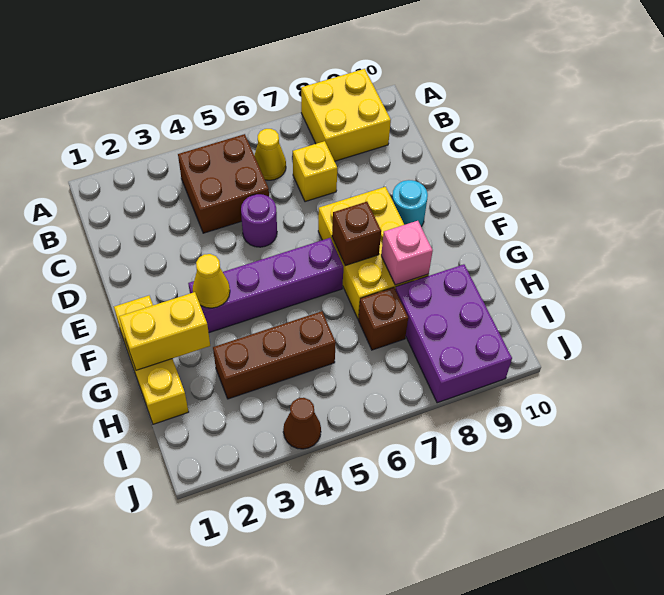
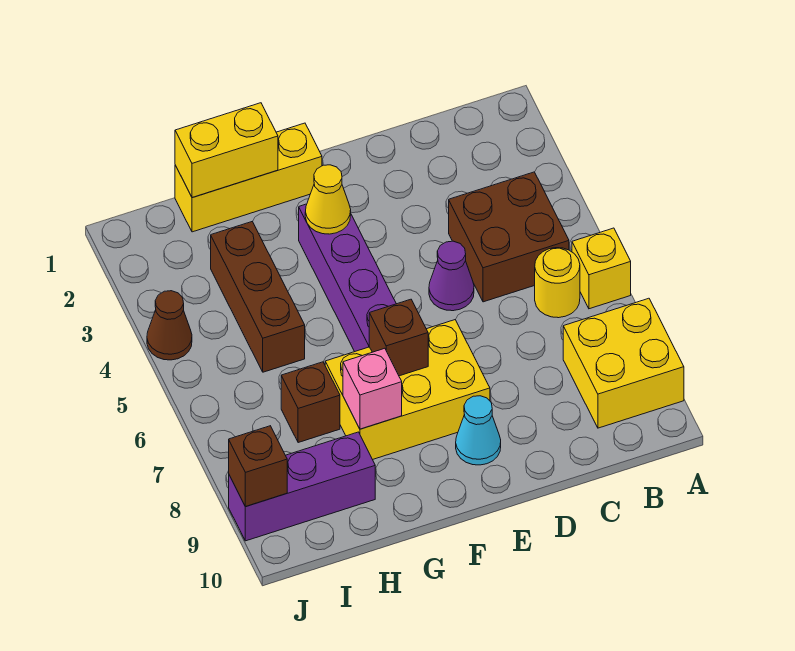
yellow cone B6 level 1 -> yellow round brick B6 level 1
yellow brick C7 level 1 -> yellow brick A6 level 1
purple round brick D5 level 1 -> purple cone D5 level 1
cyan round brick E9 level 1 -> cyan cone E9 level 1
yellow brick G1:G2 level 2 -> yellow brick G1:H1 level 2
purple brick H8:J9 level 1 -> purple brick H9:J9 level 1
none -> brown brick J9 level 2

